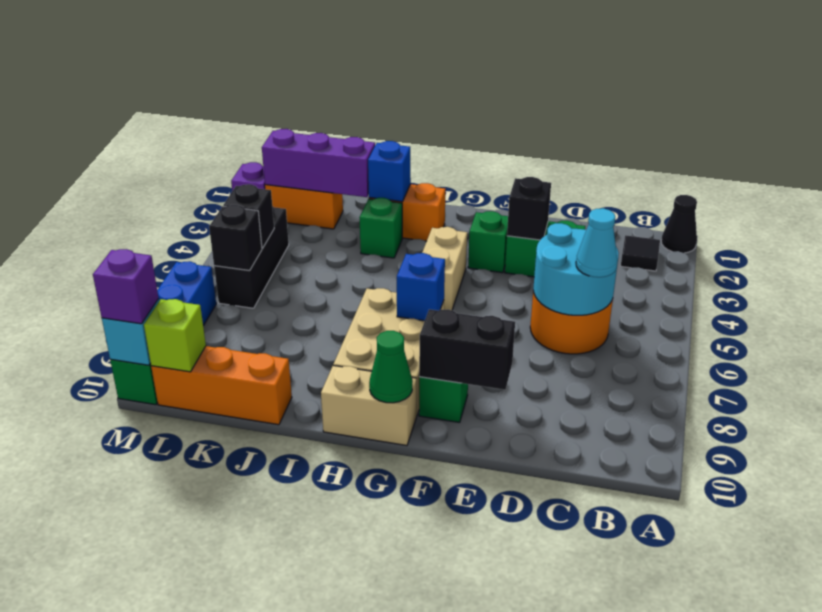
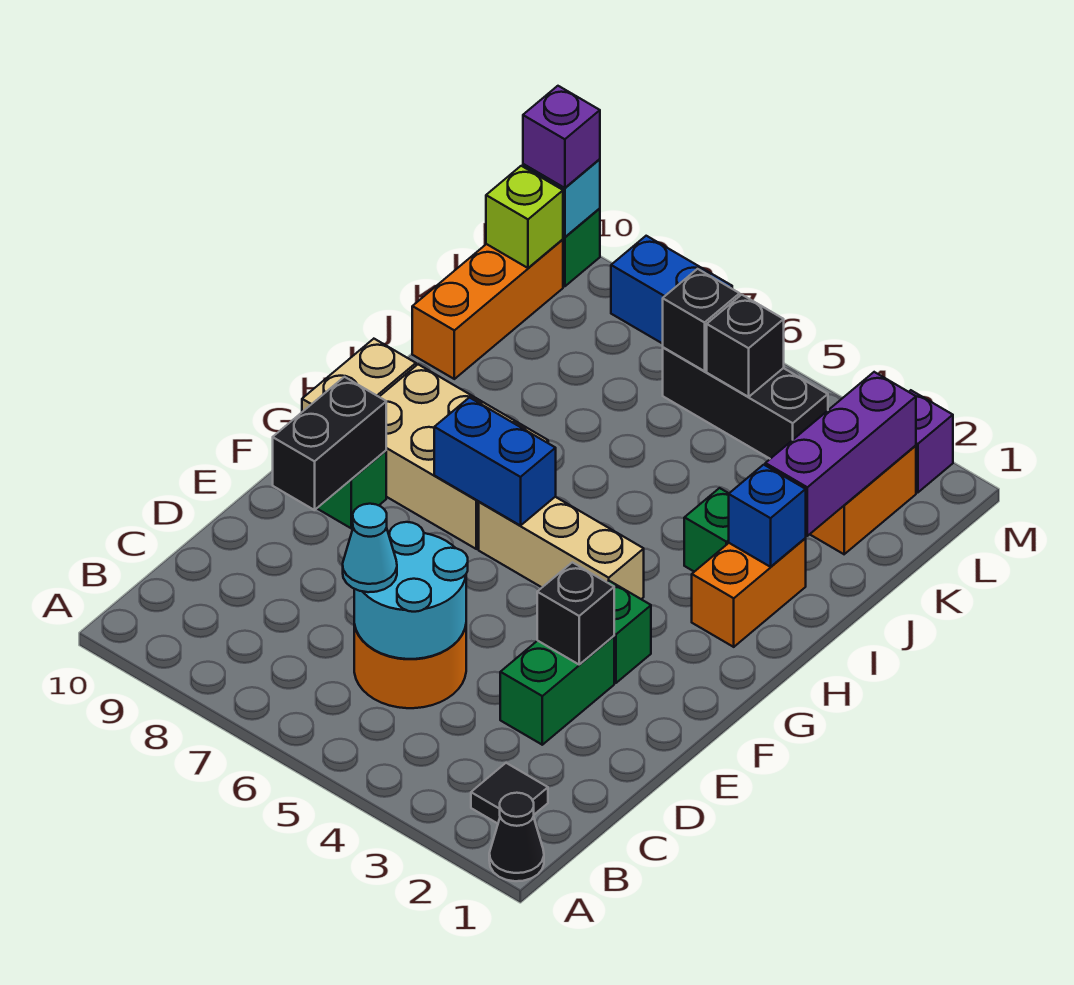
tan brick G4:G5 level 1 -> tan brick G4:G6 level 1
blue brick G7 level 2 -> blue brick G6:G7 level 2
green cone G10 level 2 -> none

